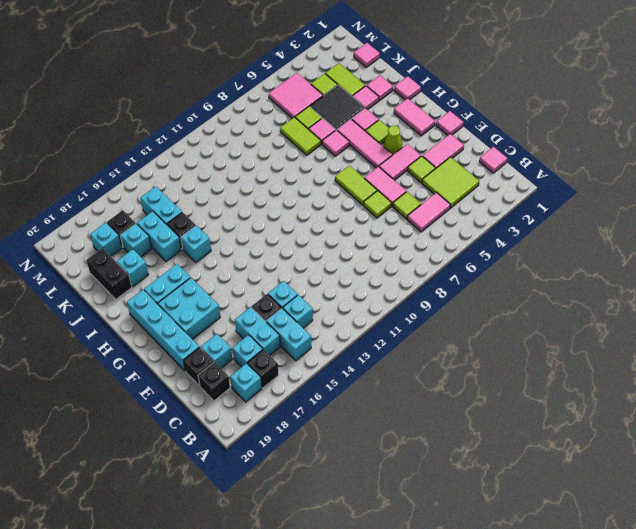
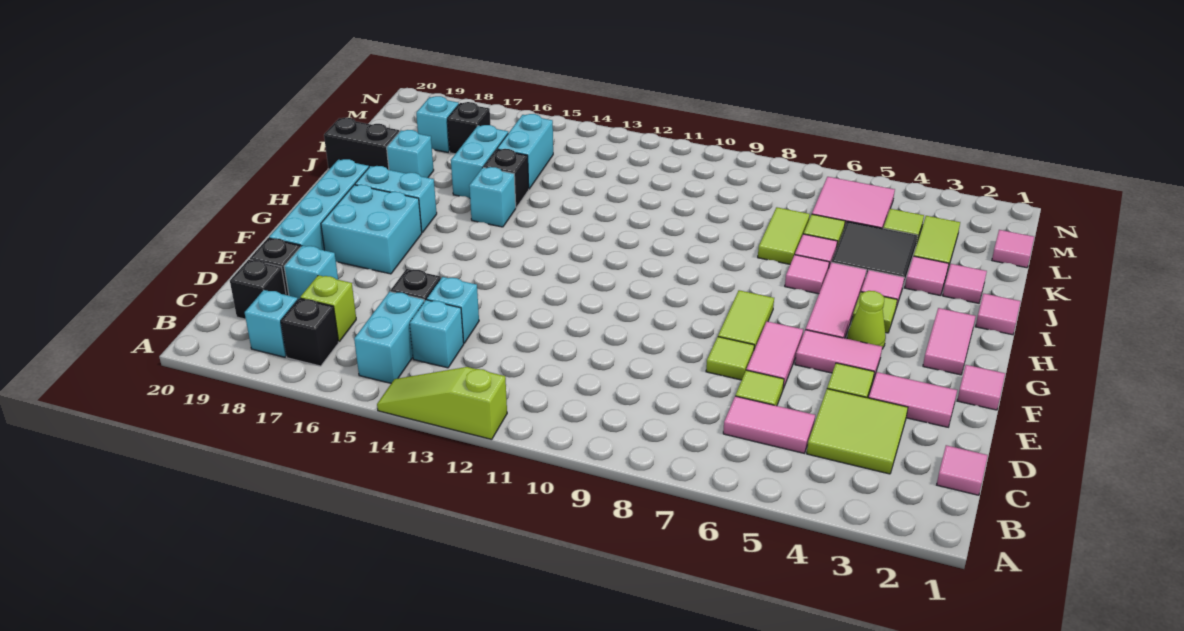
none -> lime slope A12:A14 level 1 top 12
cyan brick C16:D16 level 1 -> none
cyan brick C17 level 1 -> lime brick C17 level 1
black brick J19:K19 level 1 -> black brick J19:J20 level 1
cyan brick K17 level 1 -> none

